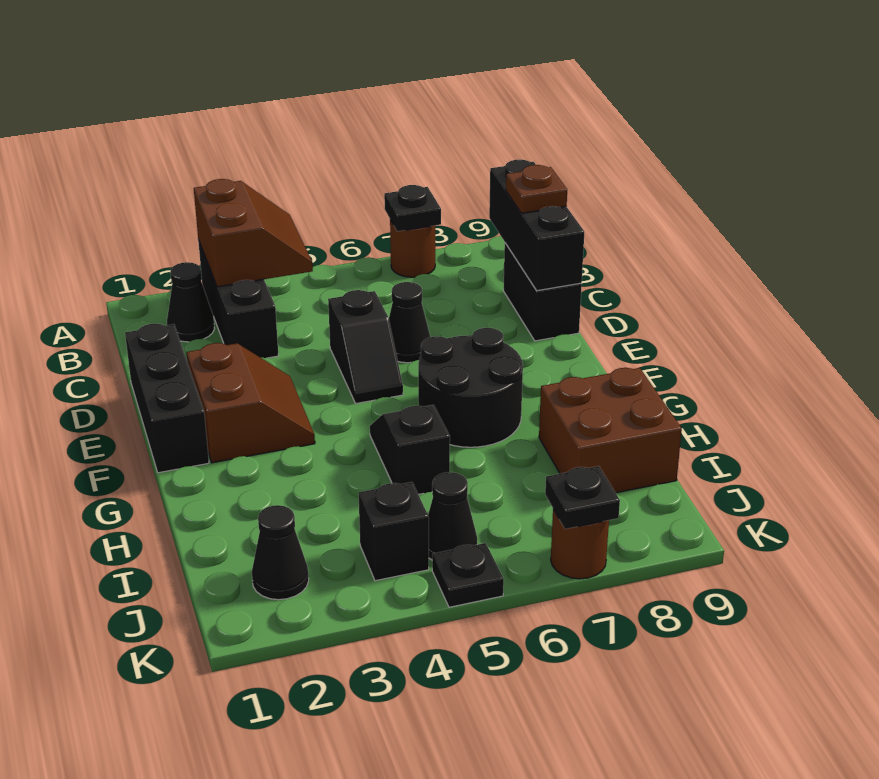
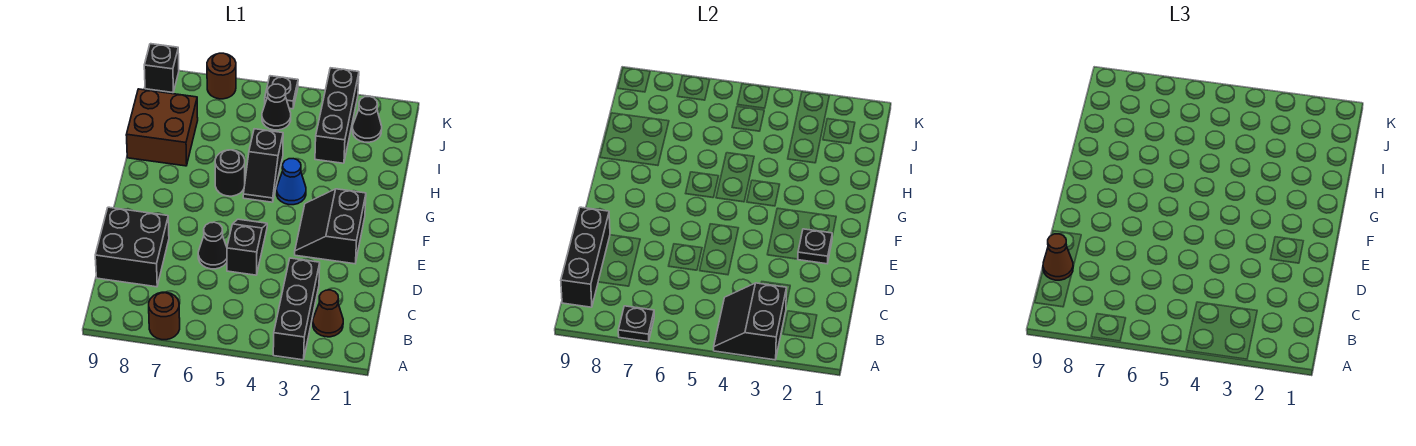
brown slope A3:B4 level 2 top 3 -> black slope A3:B4 level 2 top 3
black cone B2 level 1 -> brown cone B2 level 1
black brick C9:D9 level 1 -> black brick C8:D9 level 1
brown plate C9 level 3 -> brown cone C9 level 3
black brick D1:F1 level 1 -> black brick I3:K3 level 1
brown slope E2:F3 level 1 top 2 -> black slope E2:F3 level 1 top 2
black round brick F6:G7 level 1 -> black round brick G6 level 1
none -> blue cone G4 level 1
black brick J4 level 1 -> black brick K9 level 1
black plate K7 level 2 -> black plate E2 level 2

